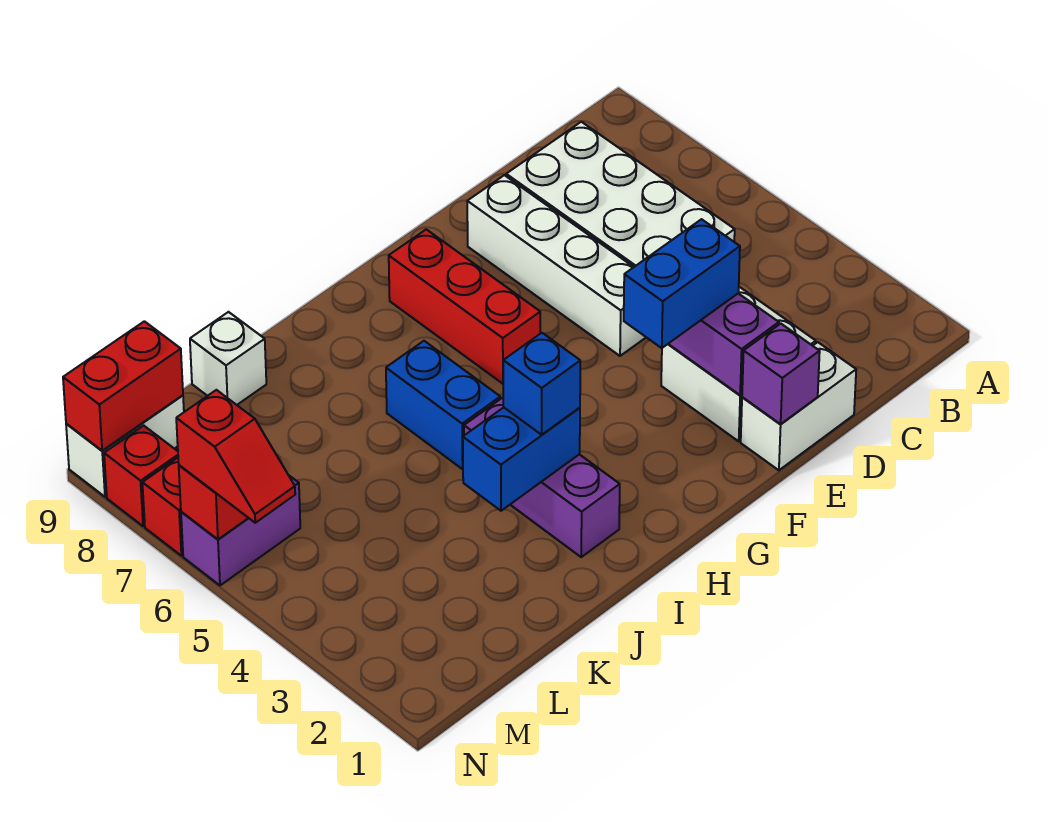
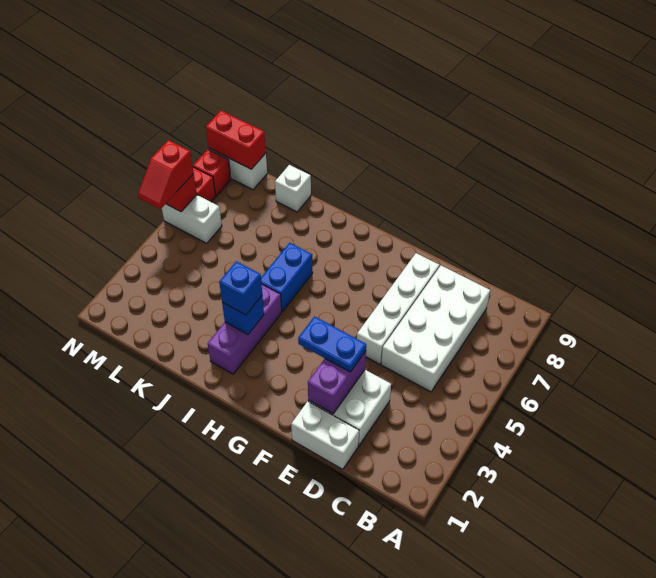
purple brick E1 level 2 -> none
blue brick E3:F3 level 3 -> blue plate E3:F3 level 3
red brick G6:G8 level 1 -> none
blue brick I3:J3 level 2 -> blue brick I3 level 2
purple brick M6:N6 level 1 -> white brick M6:N6 level 1

